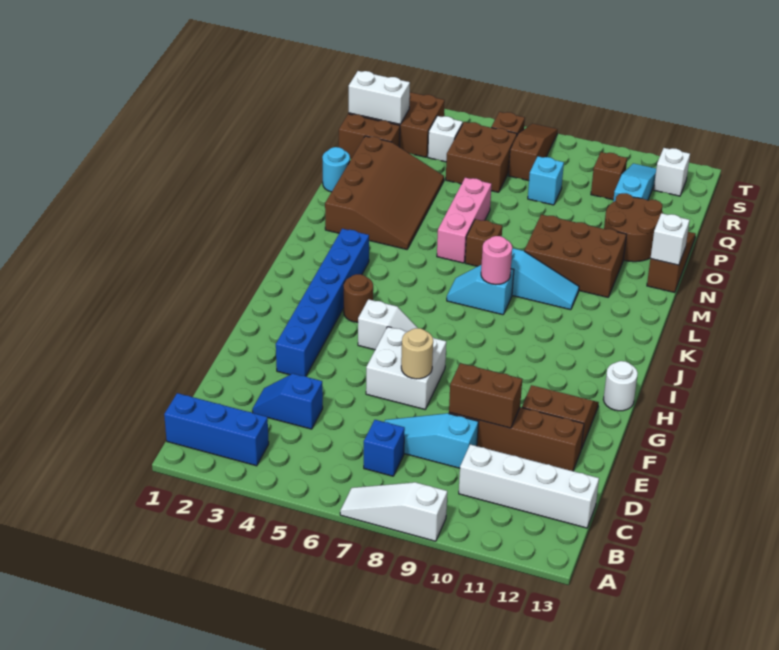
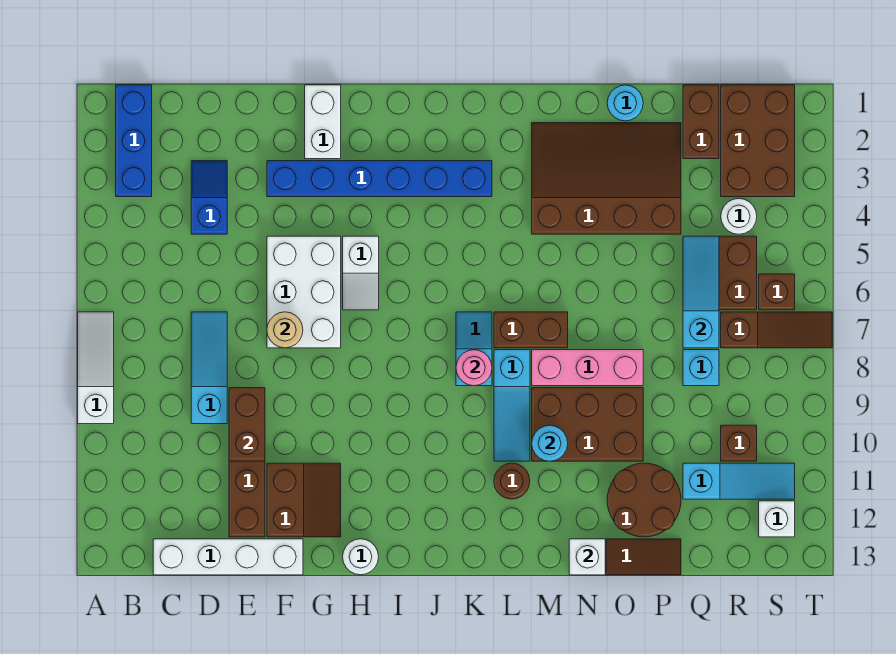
blue brick C7 level 1 -> none
white brick C10:C13 level 1 -> white brick C13:F13 level 1
white brick F6:G7 level 1 -> white brick F5:G7 level 1
brown round brick I4 level 1 -> brown round brick L11 level 1
brown slope M2:P4 level 1 top 2 -> brown slope M2:P4 level 1 top 4
pink brick M6:O6 level 1 -> pink brick M8:O8 level 1
brown brick M7 level 1 -> brown brick L7:M7 level 1
brown brick M9:N11 level 1 -> brown brick M9:O10 level 1
none -> cyan round brick M10 level 2
none -> cyan slope Q5:Q7 level 2 top 7
white brick R1:R2 level 2 -> white brick G1:G2 level 1
white brick R4 level 1 -> white round brick R4 level 1

